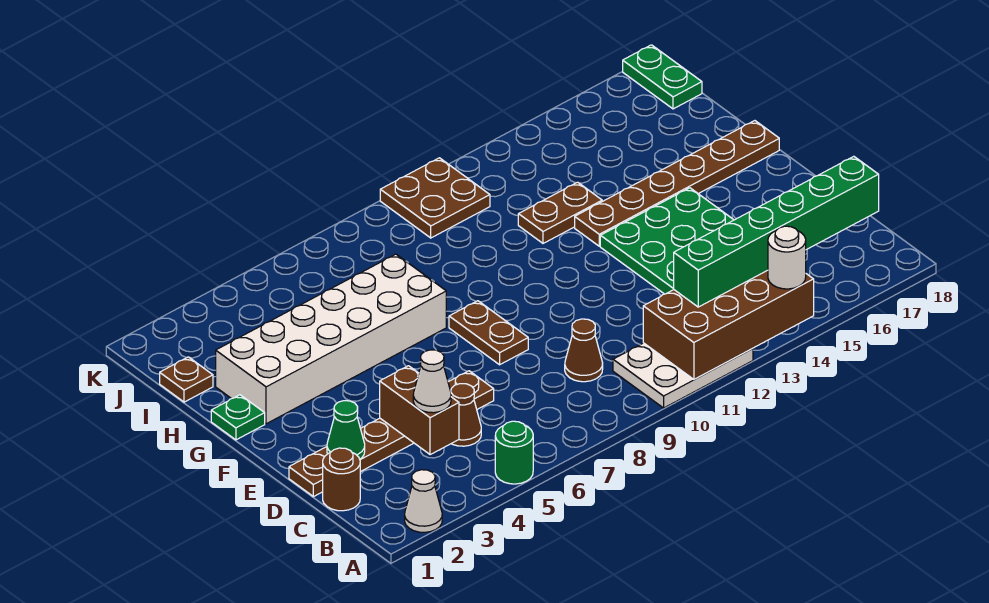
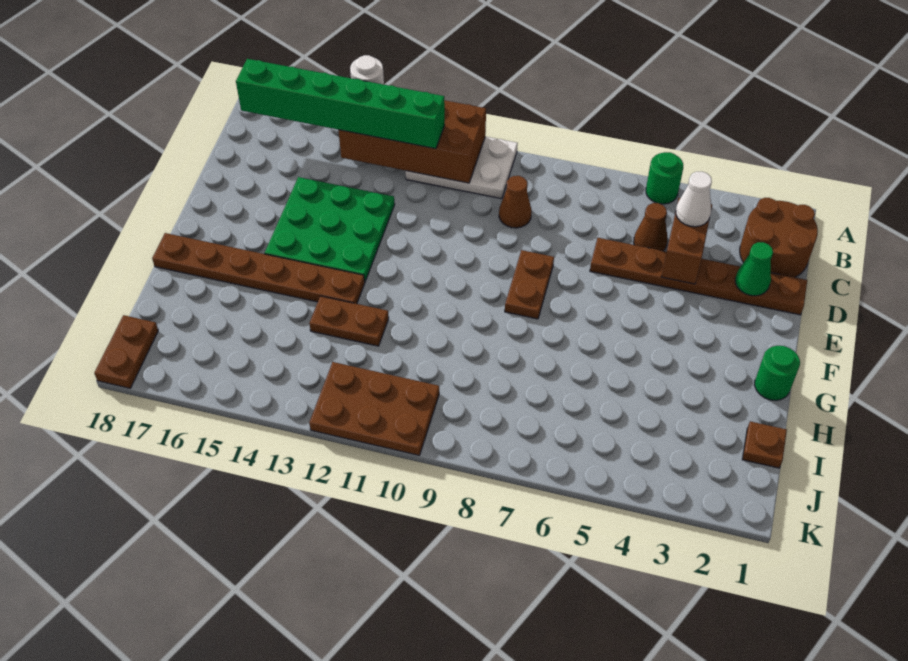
white cone A2 level 1 -> none
brown round brick C1 level 1 -> brown round brick B1:C2 level 1
green plate G1 level 1 -> green round brick G1 level 1
white brick G2:H7 level 1 -> none
brown plate J10:K11 level 1 -> brown plate J10:K12 level 1
green plate J18:K18 level 1 -> brown plate J18:K18 level 1

